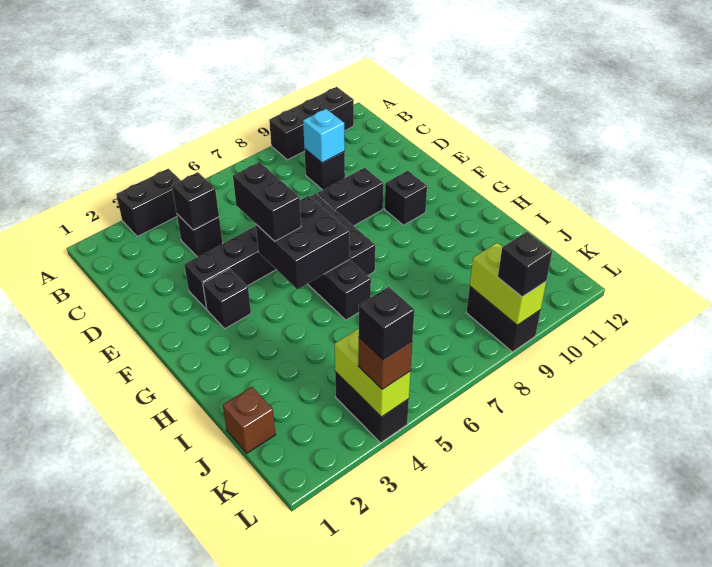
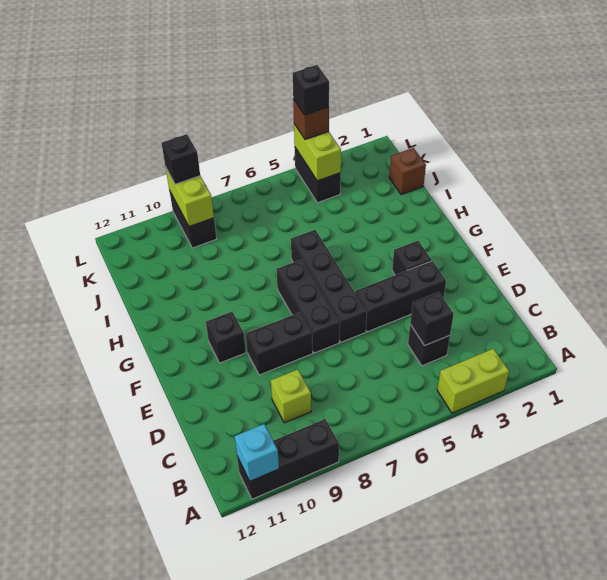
black brick A3:A4 level 1 -> lime brick A3:A4 level 1
black brick C9 level 1 -> lime brick C9 level 1
cyan brick C9 level 2 -> cyan brick A11 level 2
black brick E5:F5 level 3 -> none
black brick F5:G6 level 2 -> none

